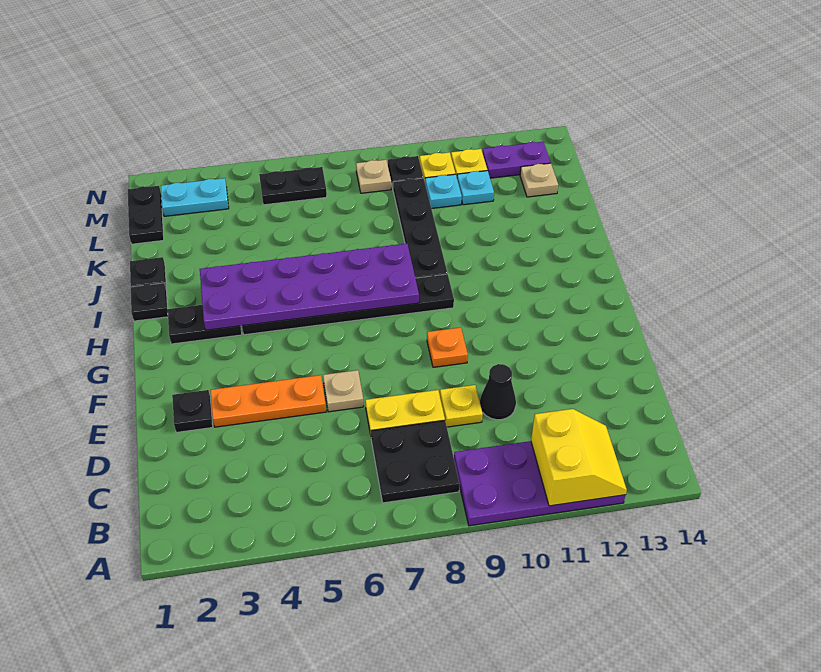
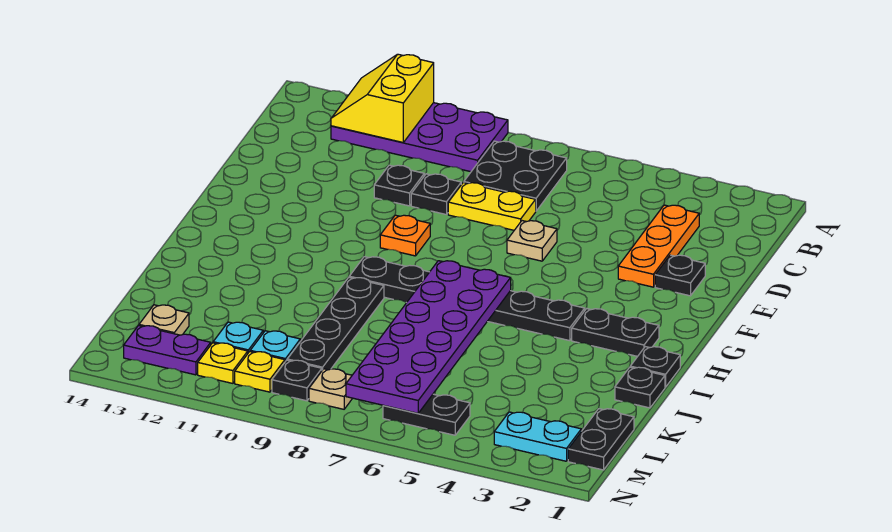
yellow plate D9 level 1 -> black plate D9 level 1
black cone D10 level 1 -> black plate D10 level 1
orange plate E3:E5 level 1 -> orange plate C3:E3 level 1
purple plate H3:I8 level 2 -> purple plate H6:M7 level 2

